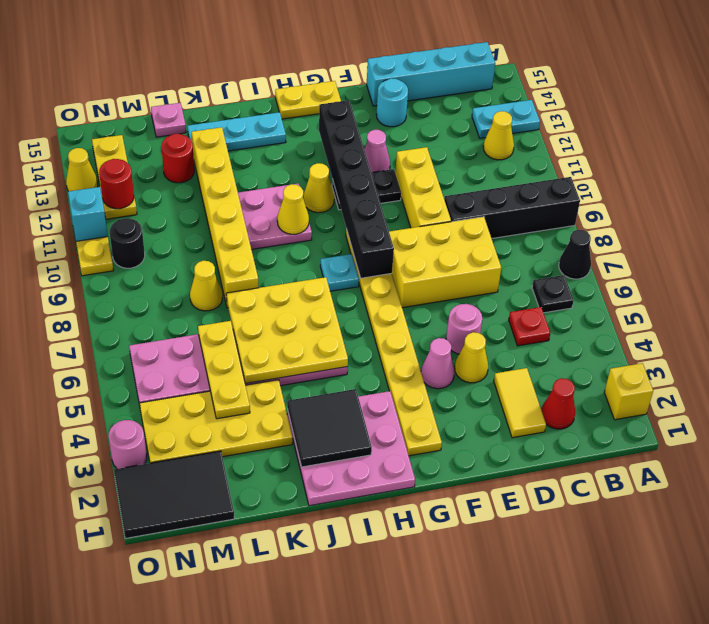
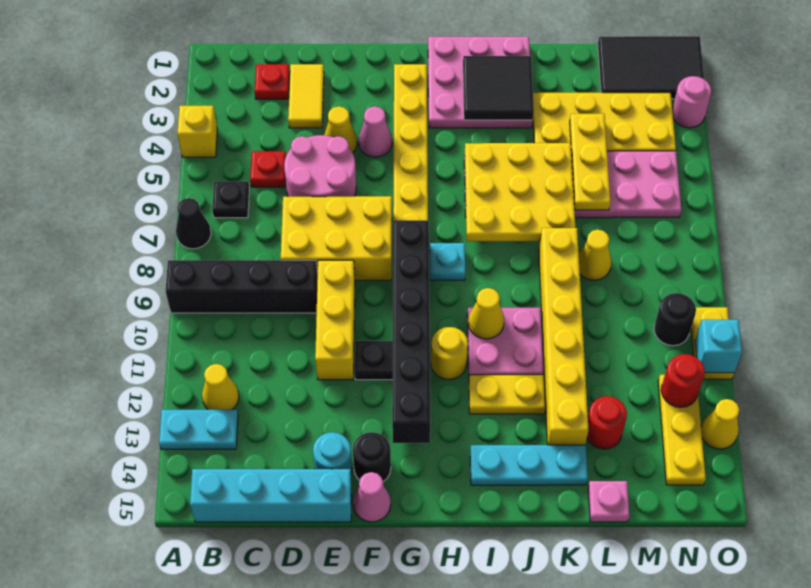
yellow brick A2 level 1 -> yellow brick A4 level 1
red cone C2 level 1 -> red plate C2 level 1
pink round brick E5 level 1 -> pink round brick D5:E6 level 1
pink cone F12 level 1 -> pink cone F15 level 1
none -> black round brick F14 level 1
yellow plate G15:H15 level 1 -> yellow plate I12:J12 level 1
yellow cone H11 level 1 -> yellow round brick H11 level 1

